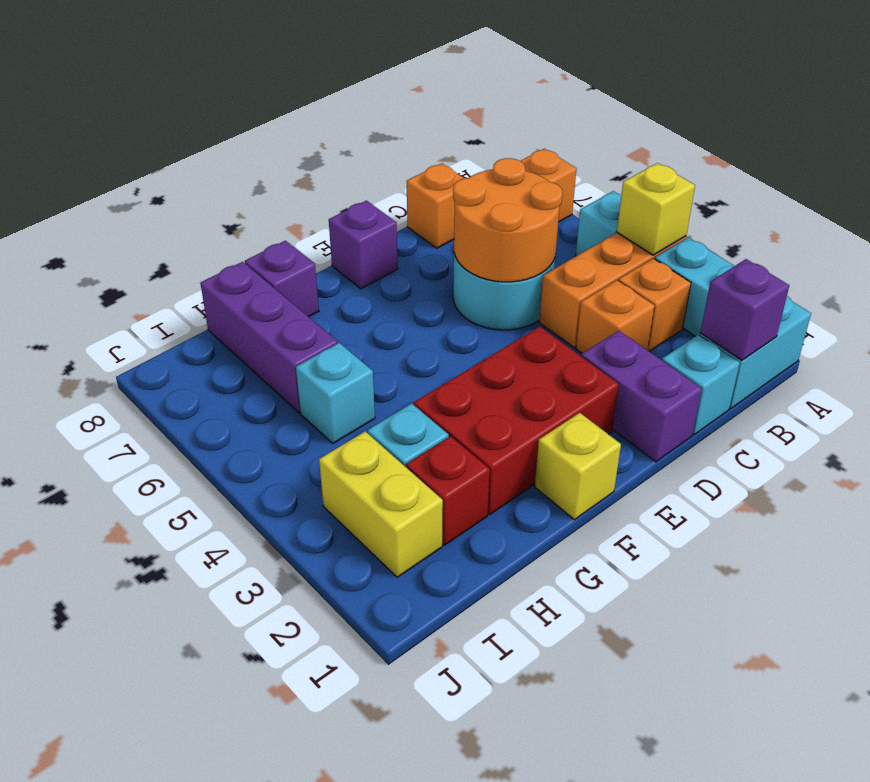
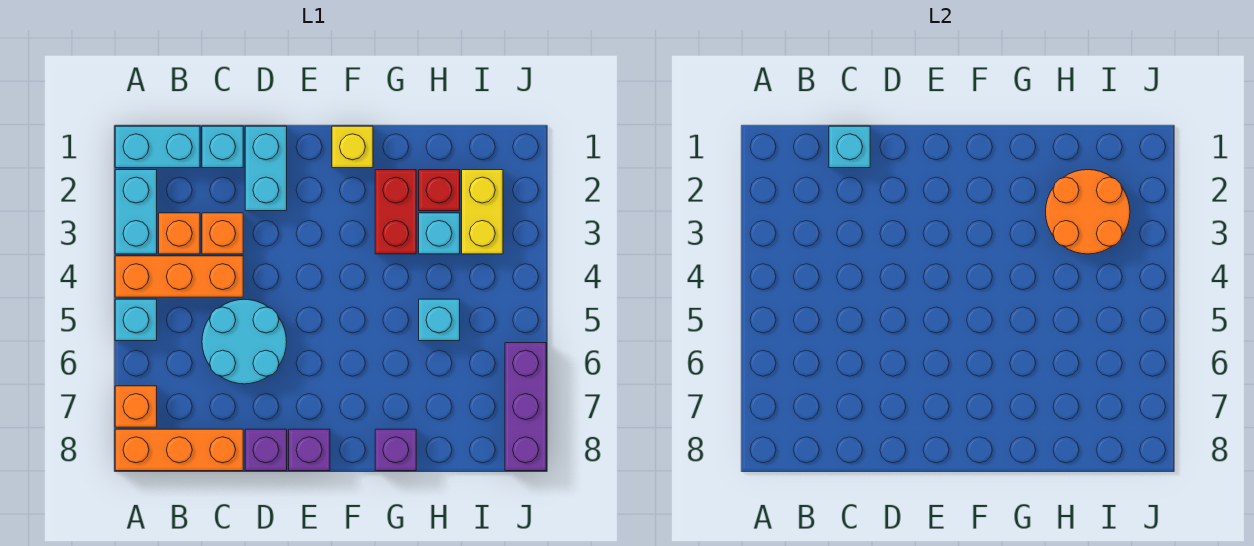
yellow brick A4 level 2 -> none
purple brick B1 level 2 -> purple brick D8 level 1
none -> cyan brick C1 level 2
orange round brick C5:D6 level 2 -> orange round brick H2:I3 level 2
orange brick C8 level 1 -> orange brick A8:C8 level 1
purple brick D1:D2 level 1 -> cyan brick D1:D2 level 1
red brick E2:G3 level 1 -> red brick G2:G3 level 1
purple brick H6:H8 level 1 -> purple brick J6:J8 level 1

